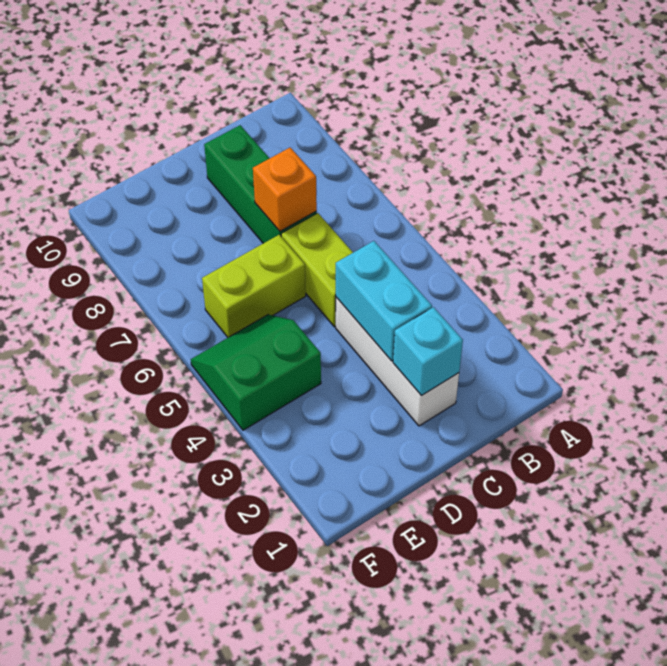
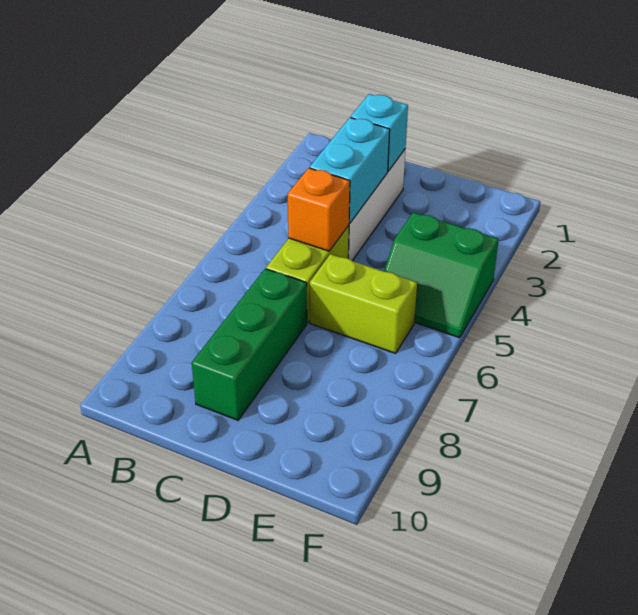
orange brick C7 level 2 -> orange brick C5 level 2

